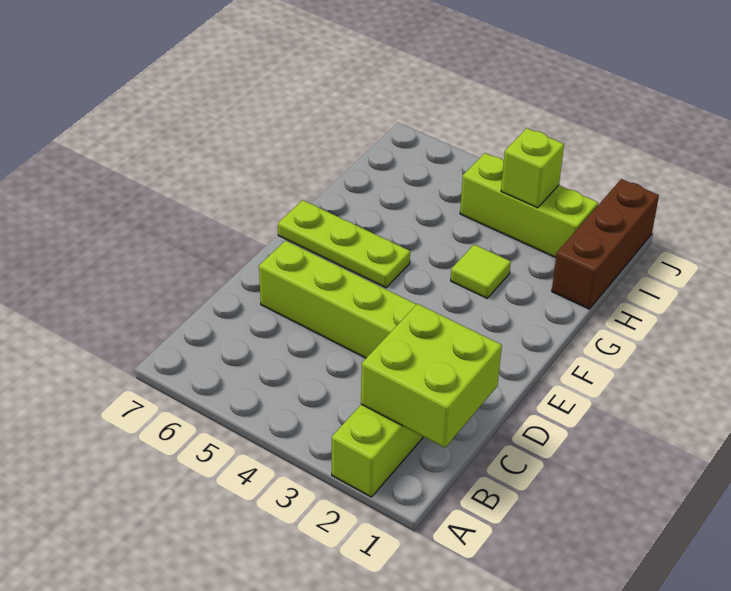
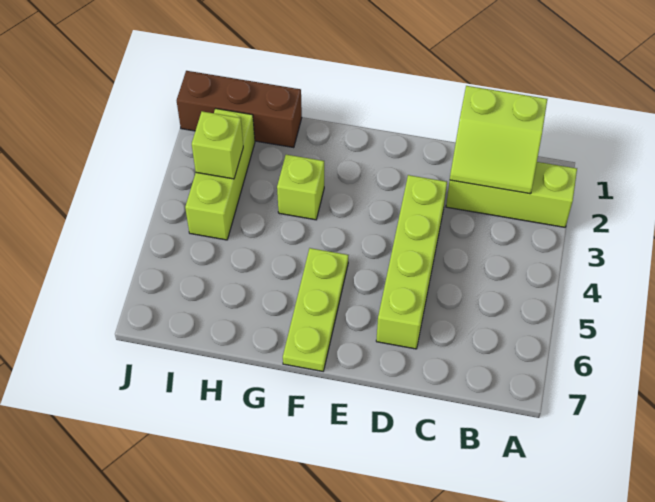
lime brick B1:C2 level 2 -> lime slope B1:C2 level 2 top 1
lime tile G3 level 1 -> lime brick G3 level 1

